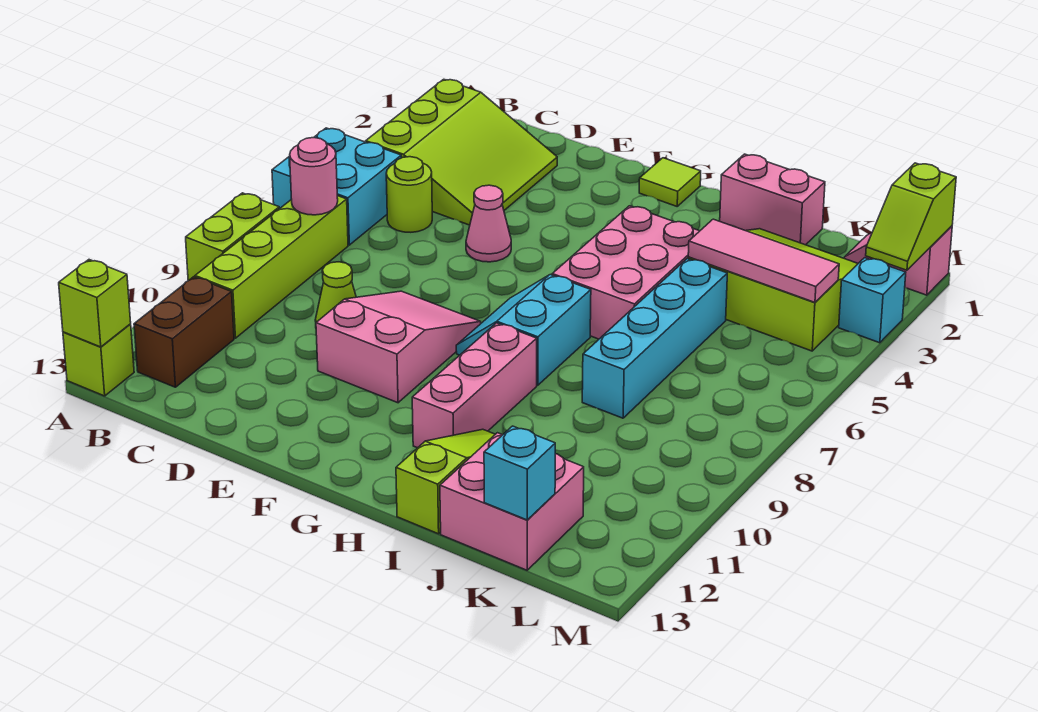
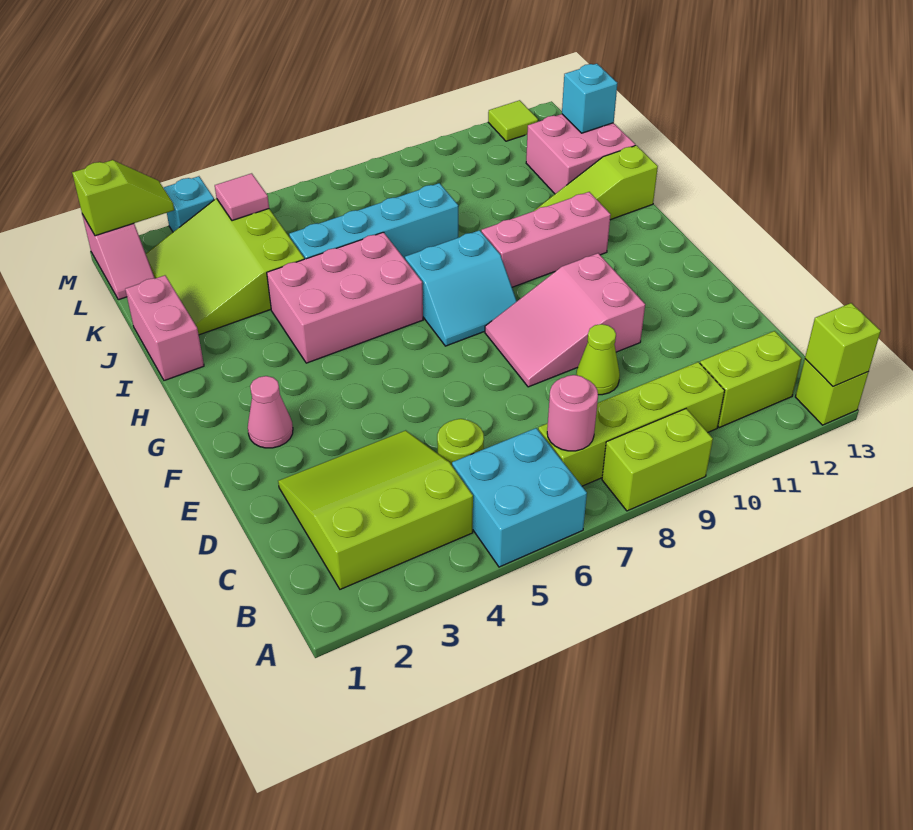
brown brick B11:B12 level 1 -> lime brick B11:B12 level 1
pink cone E5 level 1 -> pink cone F2 level 1
lime tile G1 level 1 -> lime tile M12 level 1
pink tile J4:L4 level 2 -> pink tile L4 level 2

